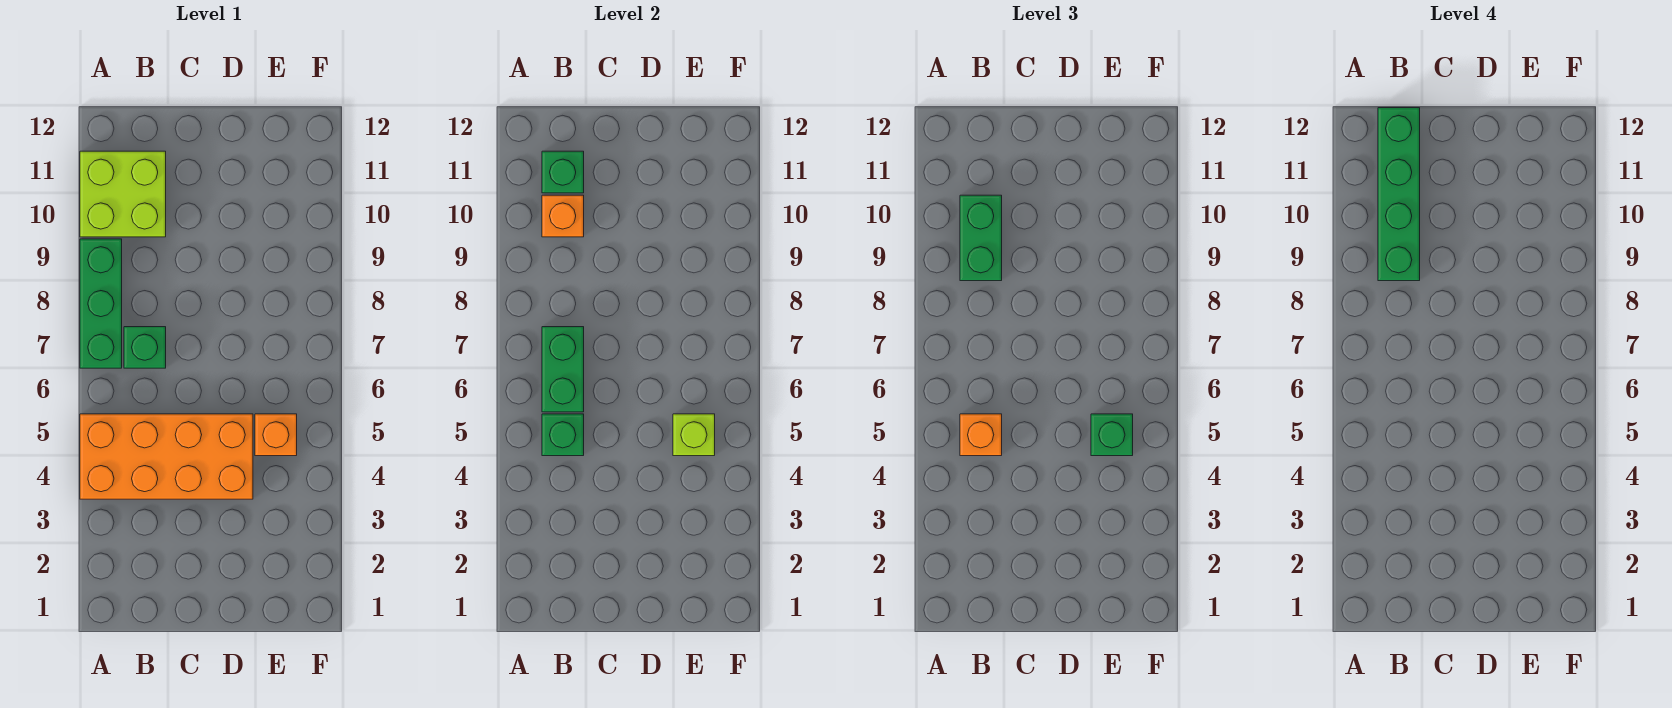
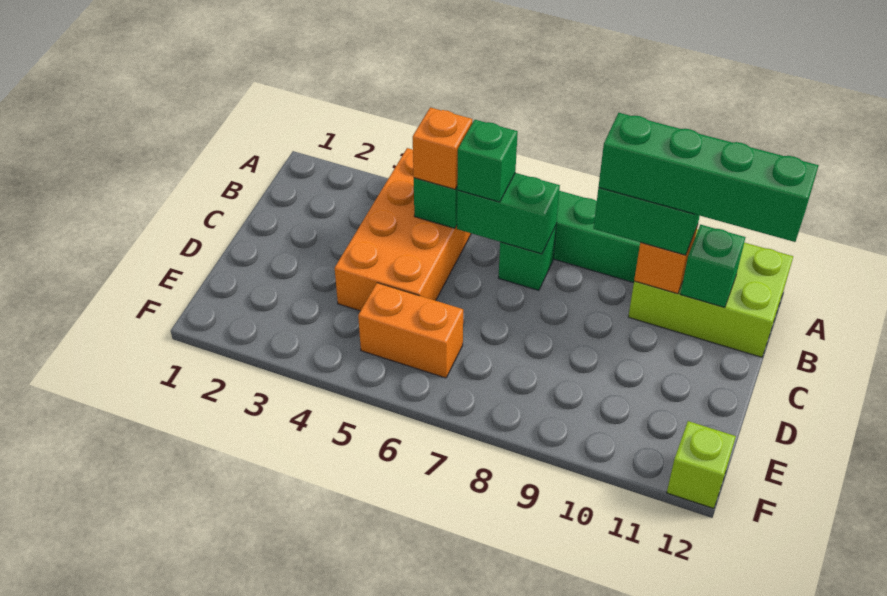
lime brick A10:B11 level 1 -> lime brick A10:B12 level 1
orange brick E5 level 1 -> orange brick E5:E6 level 1
lime brick E5 level 2 -> lime brick F12 level 1
green brick E5 level 3 -> green brick B6 level 3

